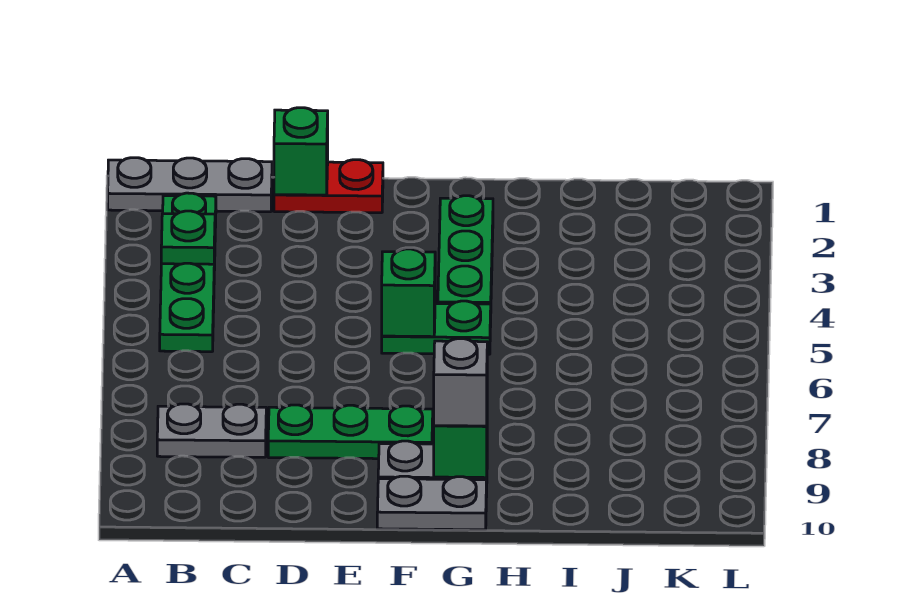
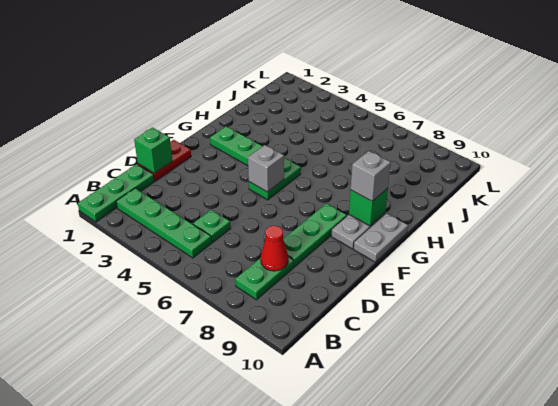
grey plate A1:C1 level 1 -> green plate A1:C1 level 1
green plate B3 level 2 -> green plate C5 level 1
grey plate B8:C8 level 1 -> green plate B8:C8 level 1
none -> red cone C8 level 2
green brick F5 level 2 -> grey brick F5 level 2

